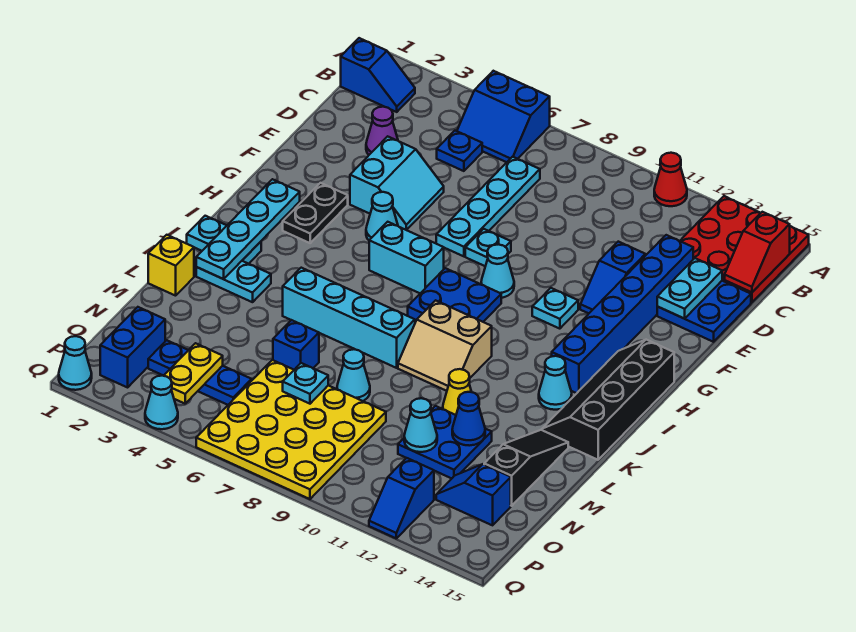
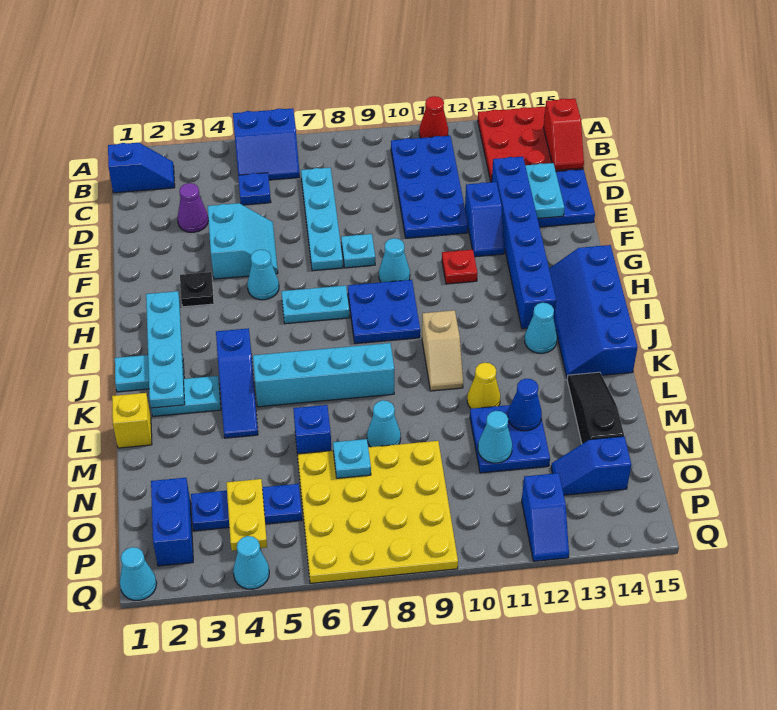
none -> blue plate B10:E11 level 1
black plate G3:H3 level 1 -> black plate G3 level 1
cyan plate G11 level 1 -> red plate G11 level 1
cyan brick H6:H7 level 1 -> cyan plate H6:H7 level 1
black slope H14:K15 level 1 top 15 -> blue slope H14:K15 level 1 top 15
none -> blue slope J4:L4 level 1 top J
tan slope J9:K10 level 1 top J -> tan slope J10:K10 level 1 top J

